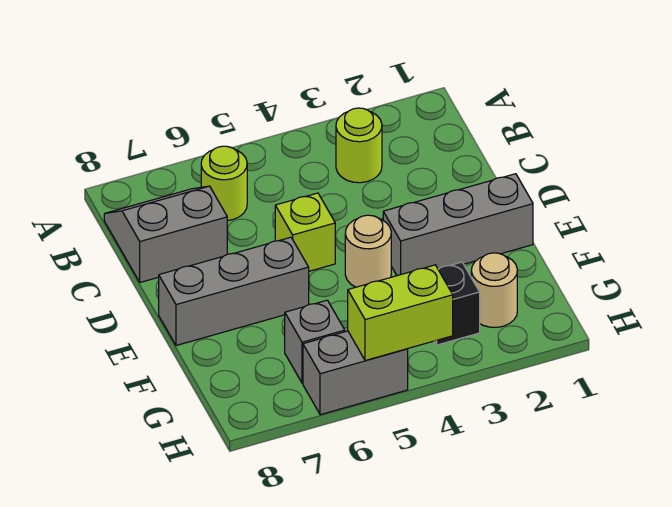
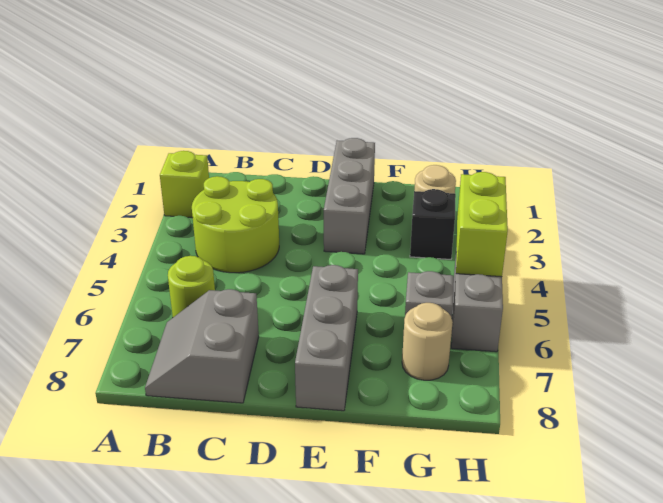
lime round brick B3 level 1 -> lime round brick B3:C4 level 1
lime brick D5 level 1 -> lime brick A2 level 1
tan round brick E4 level 1 -> tan round brick G7 level 1

